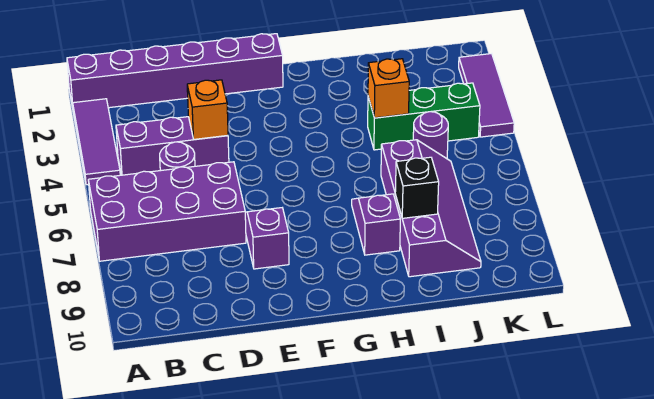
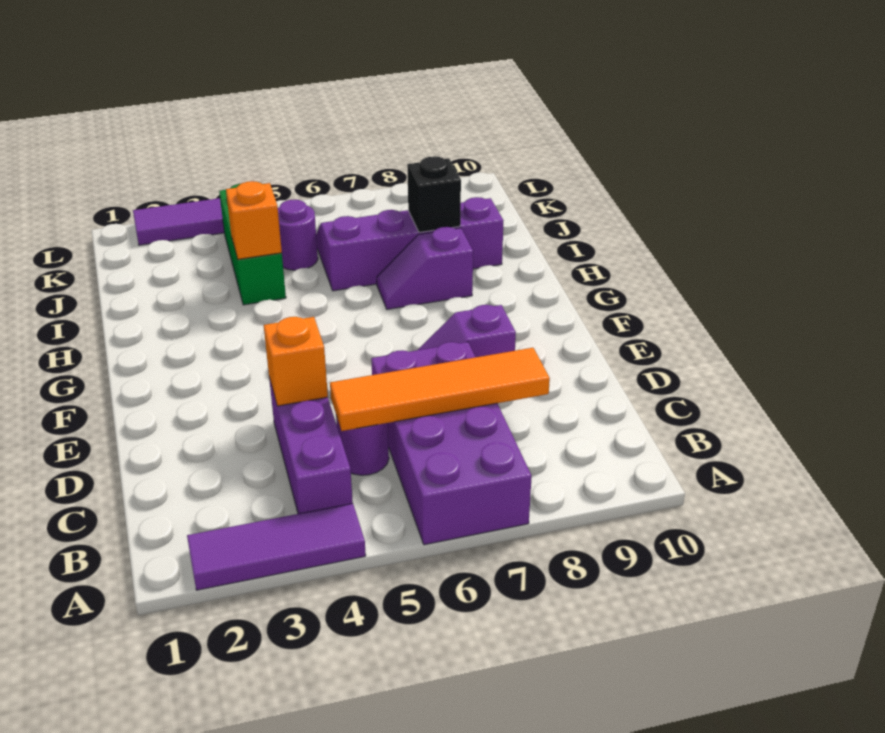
purple brick A1:F1 level 1 -> none
none -> orange tile C5:C8 level 2

